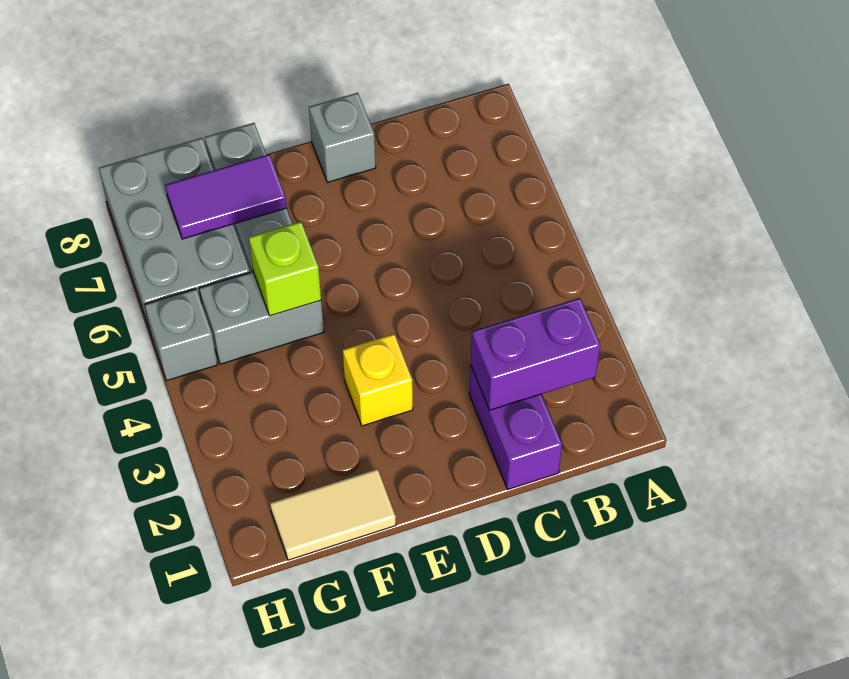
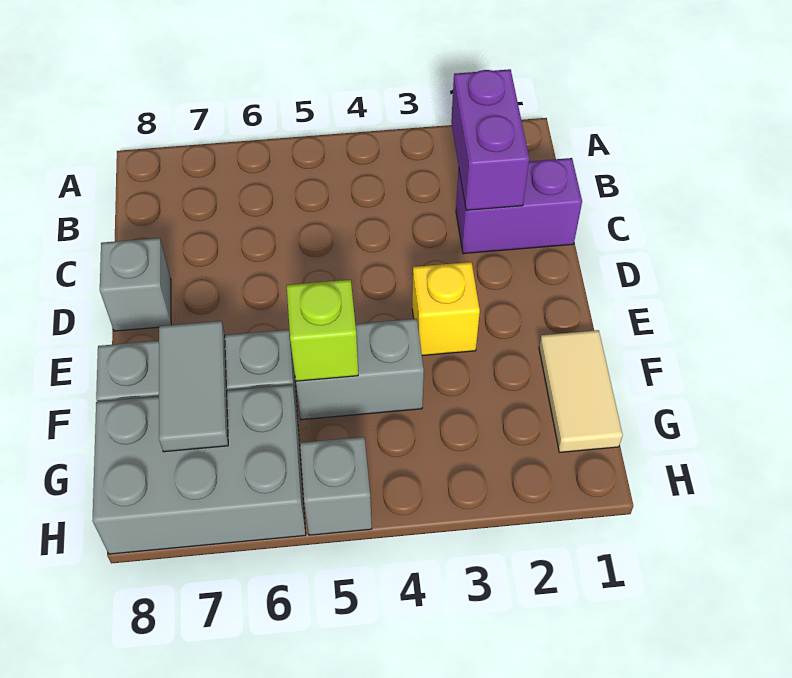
grey brick F5:G5 level 1 -> grey brick F4:F5 level 1
purple tile F7:G7 level 2 -> grey tile F7:G7 level 2

